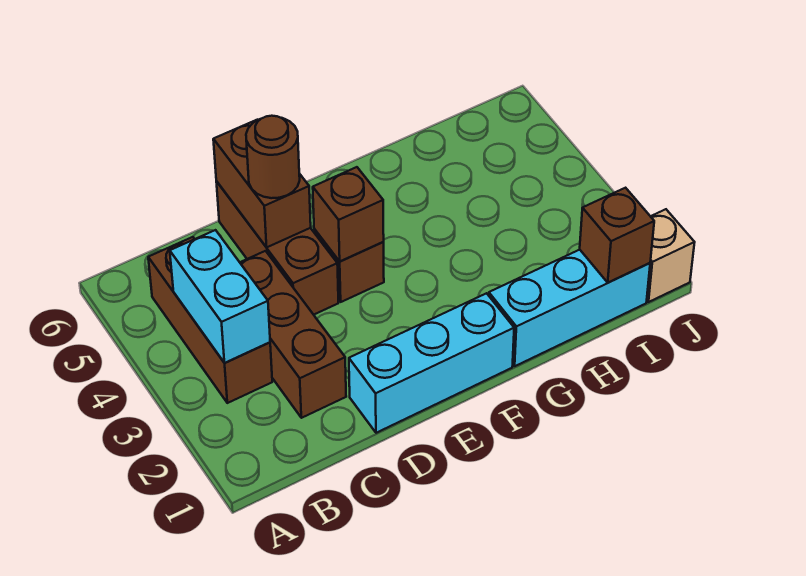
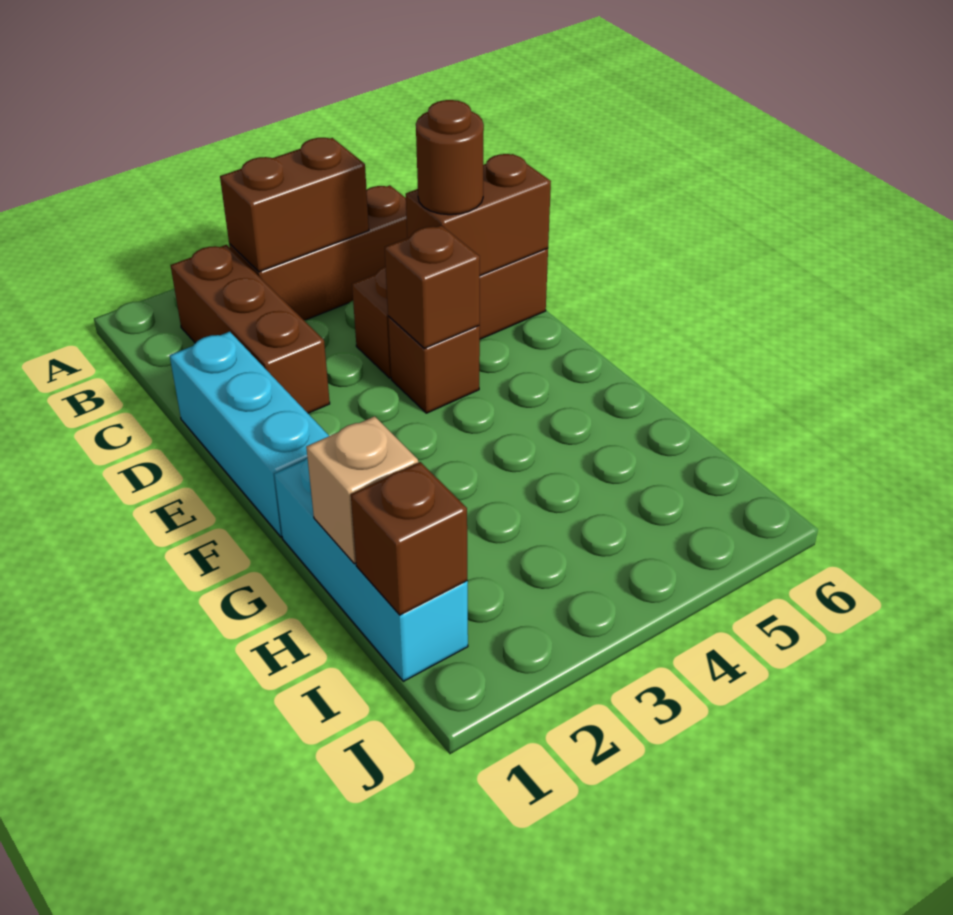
cyan brick B3:B4 level 2 -> brown brick B3:B4 level 2
brown brick C2:C4 level 1 -> brown brick B2:D2 level 1
tan brick J1 level 1 -> tan brick H1 level 2

